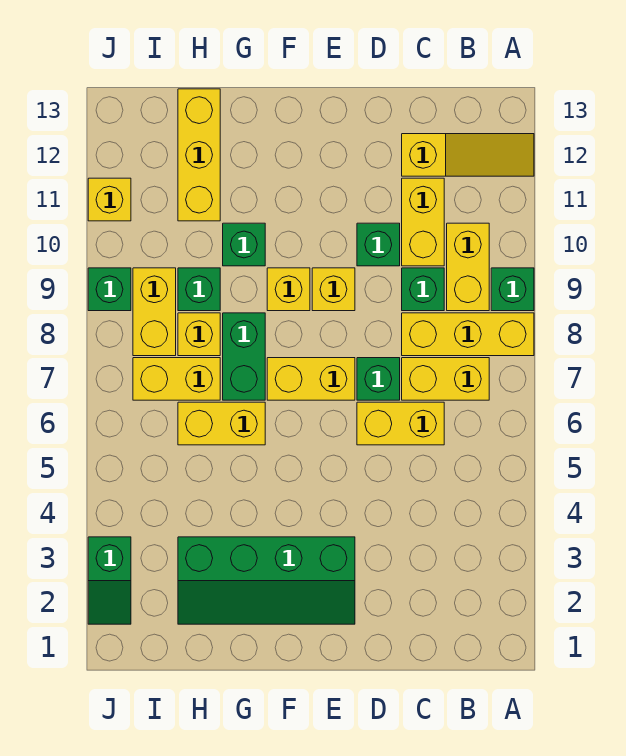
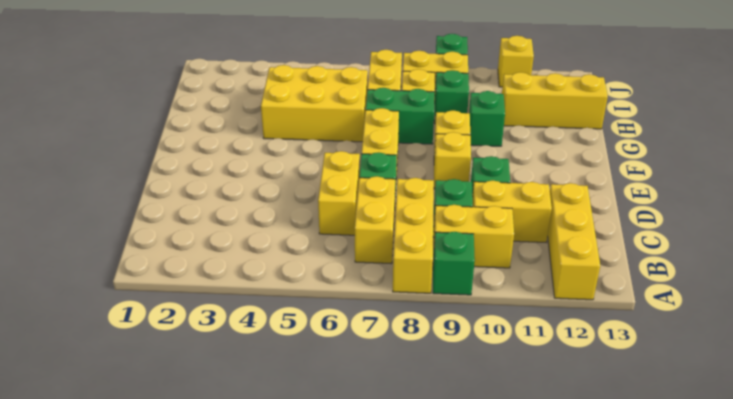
yellow slope A12:C12 level 1 top C -> yellow brick A12:C12 level 1
green slope E2:H3 level 1 top 3 -> none
yellow brick G6:H6 level 1 -> yellow brick G4:H6 level 1
green slope J2:J3 level 1 top 3 -> none

